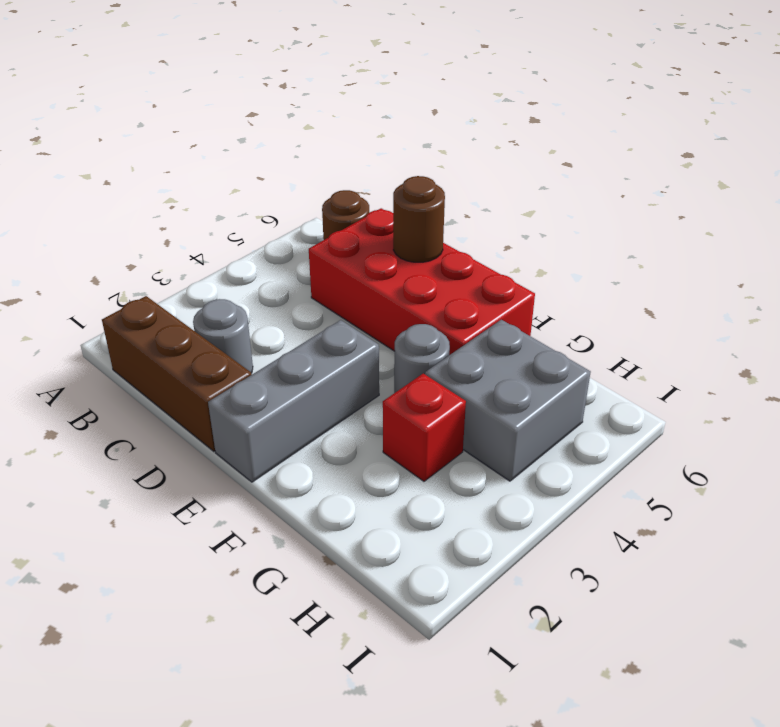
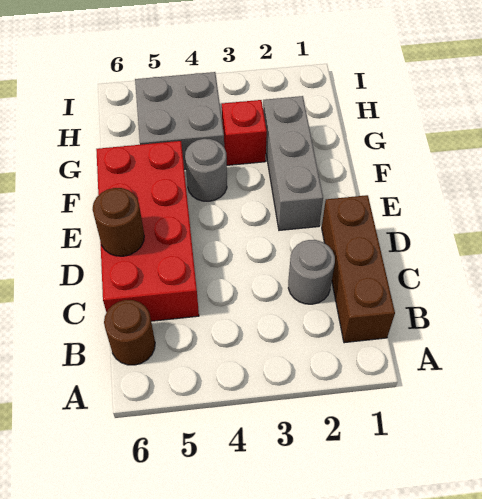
grey brick E1:E3 level 1 -> grey brick E2:G2 level 1

